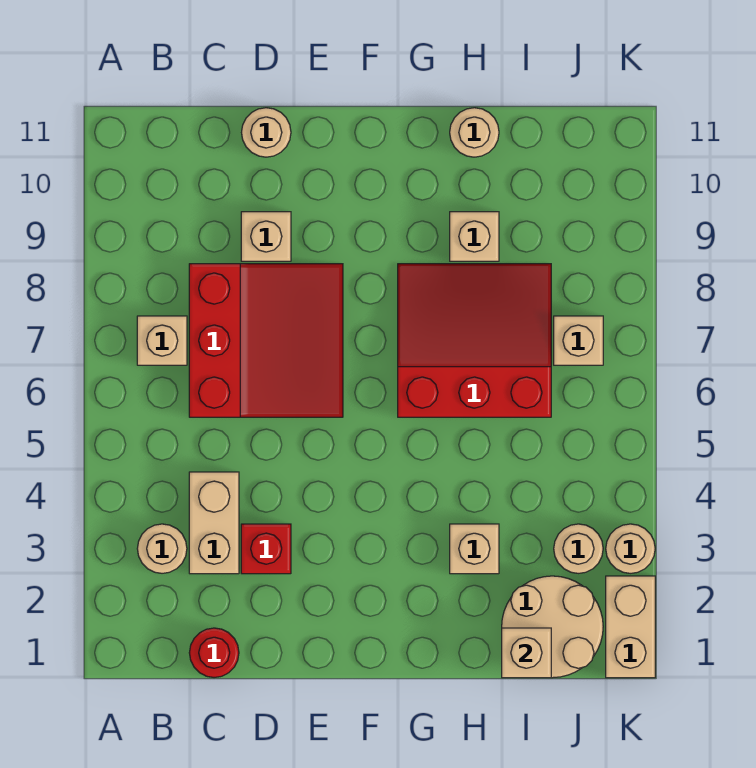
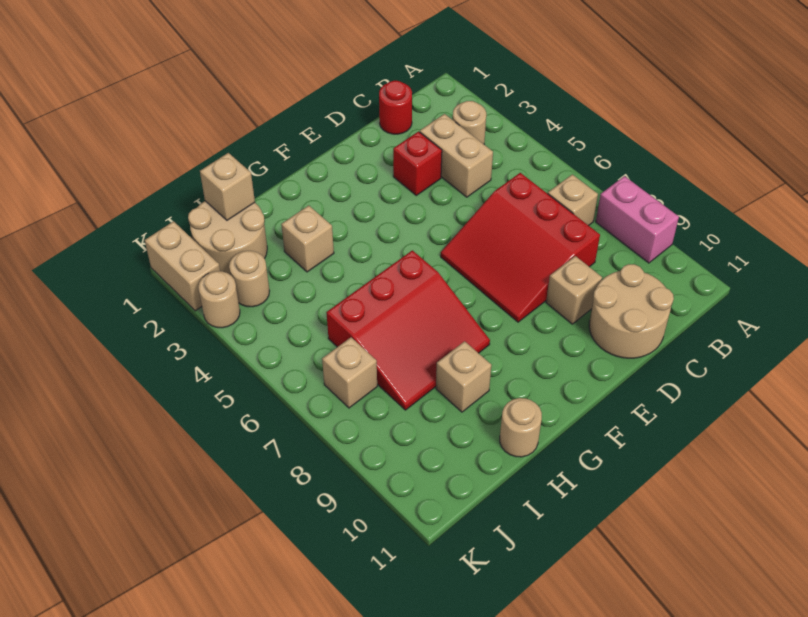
none -> pink brick A8:A9 level 1
tan round brick D11 level 1 -> tan round brick C10:D11 level 1

